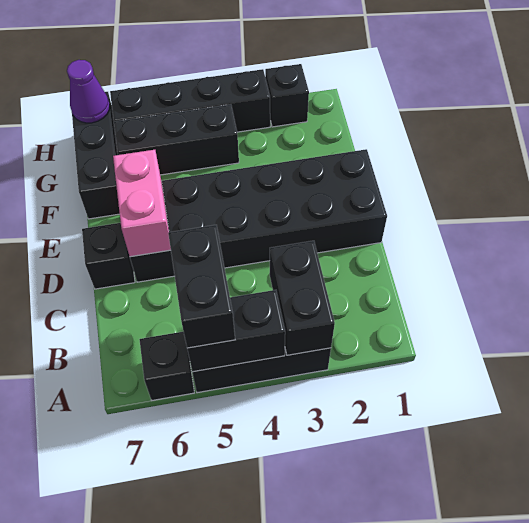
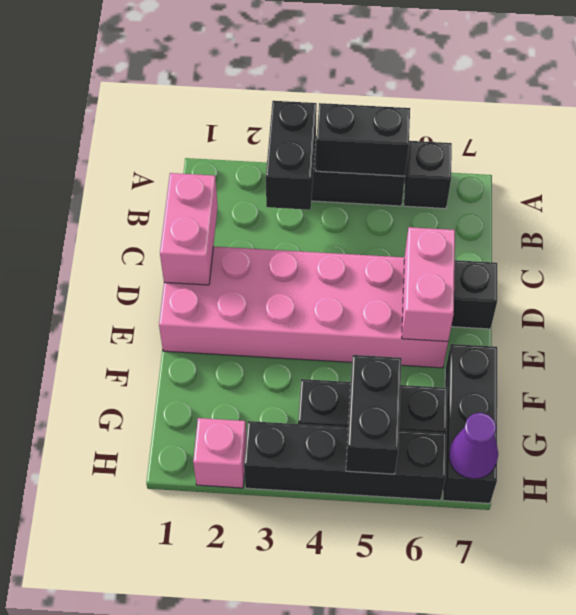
black brick A5:B5 level 3 -> black brick G5:H5 level 2
none -> pink brick C1:D1 level 2
black brick D1:E6 level 1 -> pink brick D1:E6 level 1
black brick H2 level 1 -> pink brick H2 level 1

